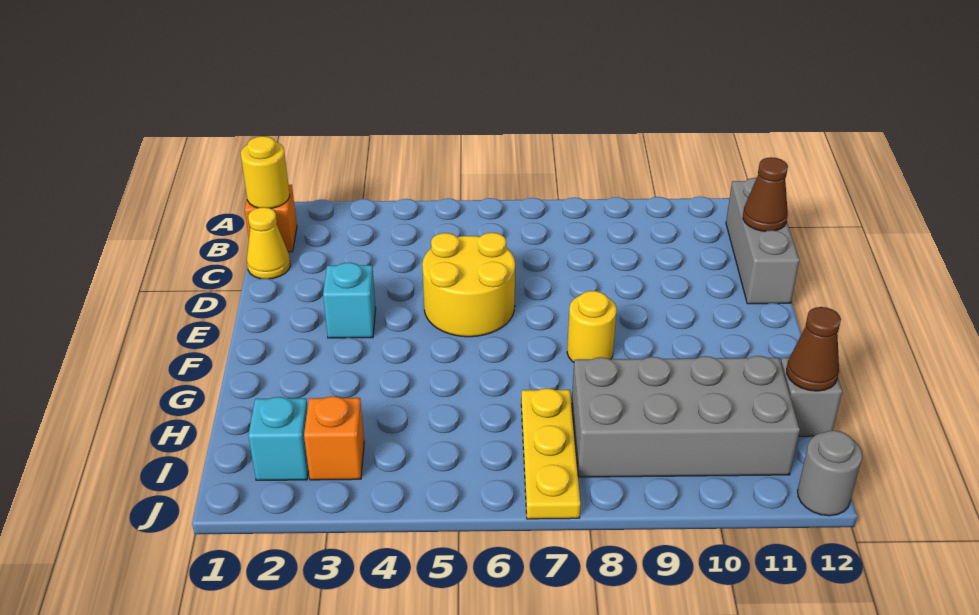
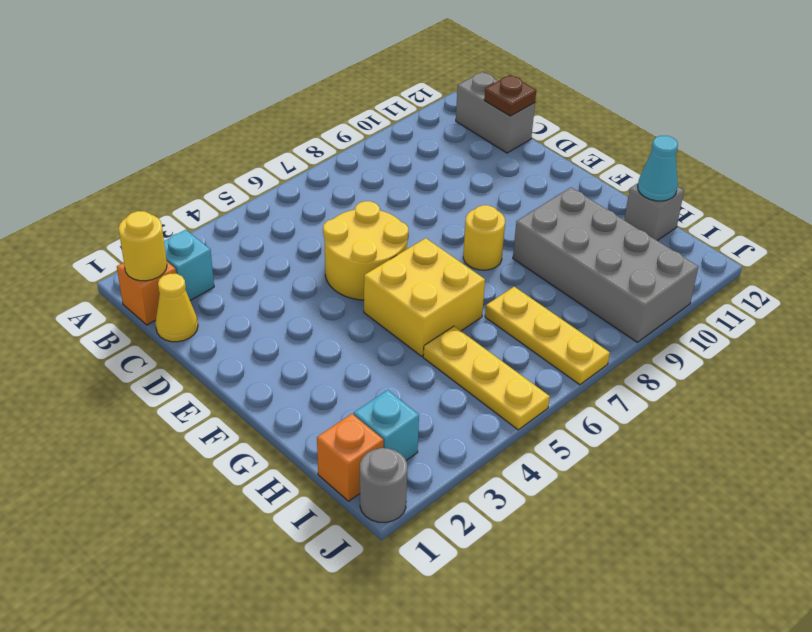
grey brick B12:D12 level 1 -> grey brick B12:C12 level 1
brown cone C12 level 2 -> brown plate C12 level 2
cyan brick E3 level 1 -> cyan brick B2 level 1
none -> yellow brick F5:G6 level 1
none -> yellow plate H5:J5 level 1
grey brick H8:I11 level 1 -> grey brick G9:J10 level 1
brown cone H12 level 2 -> cyan cone H12 level 2
orange brick I3 level 1 -> orange brick I1 level 1
grey round brick J12 level 1 -> grey round brick J1 level 1

